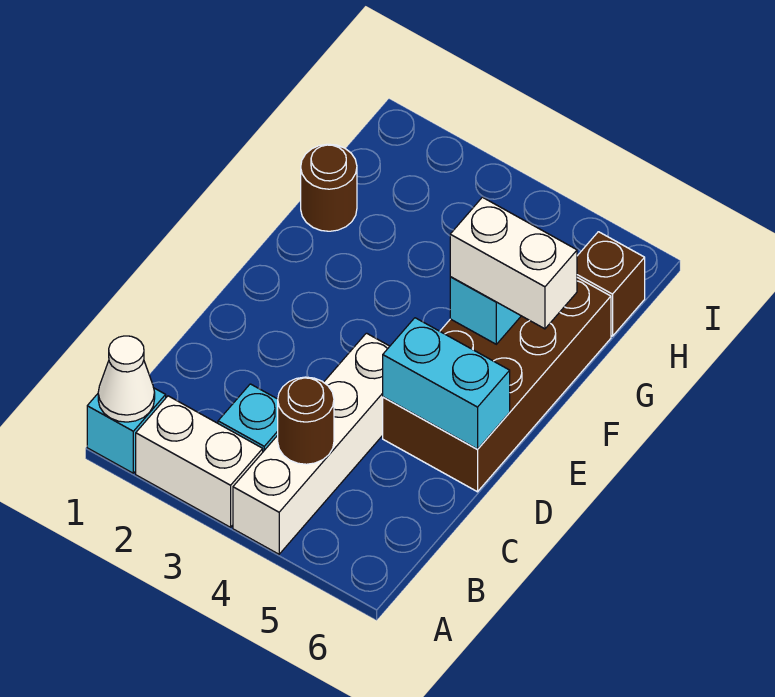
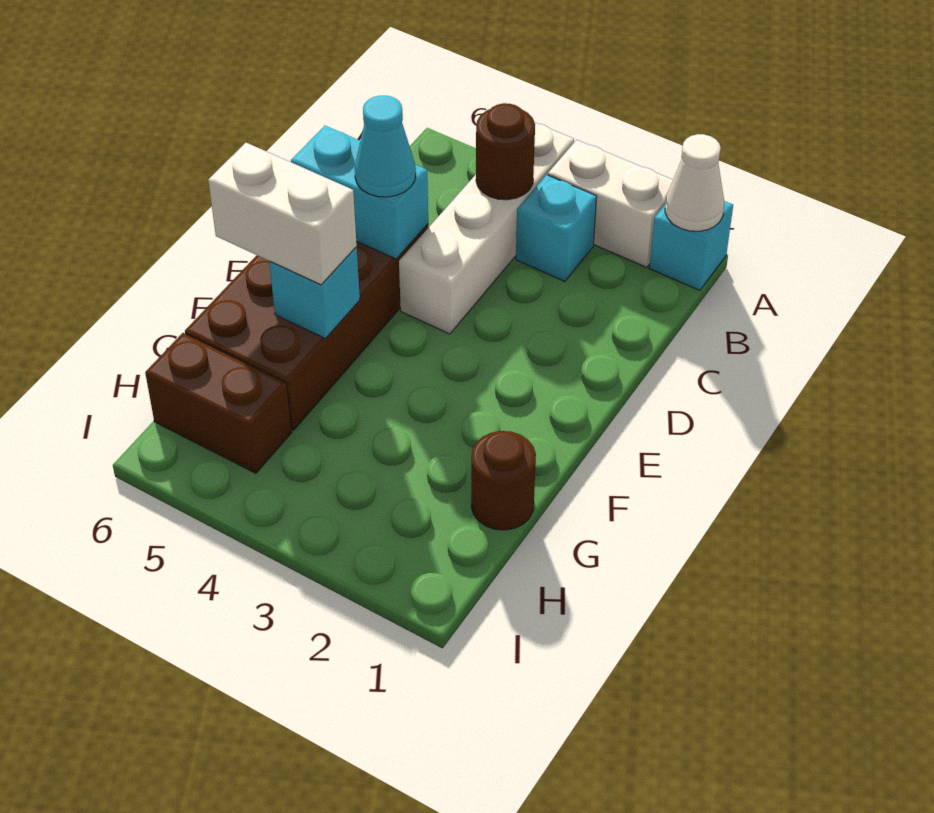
none -> cyan cone D5 level 3
brown brick H6 level 1 -> brown brick H5:H6 level 1

